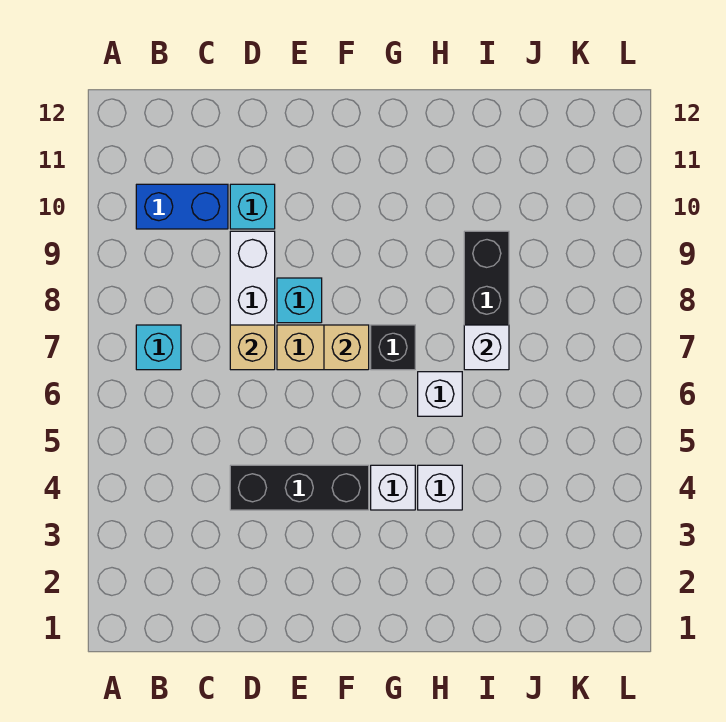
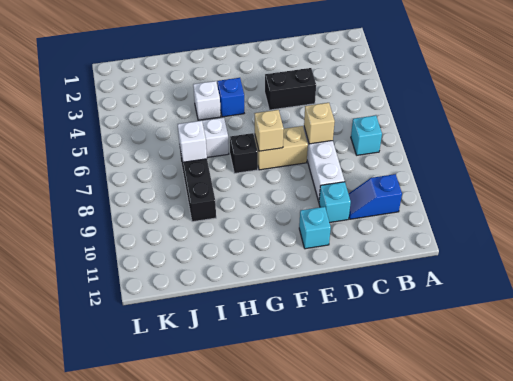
blue brick B10:C10 level 1 -> blue slope B10:C10 level 1 top B
black brick D4:F4 level 1 -> black brick D4:E4 level 1
cyan brick E8 level 1 -> cyan brick E11 level 1
white brick G4 level 1 -> blue brick G4 level 1

